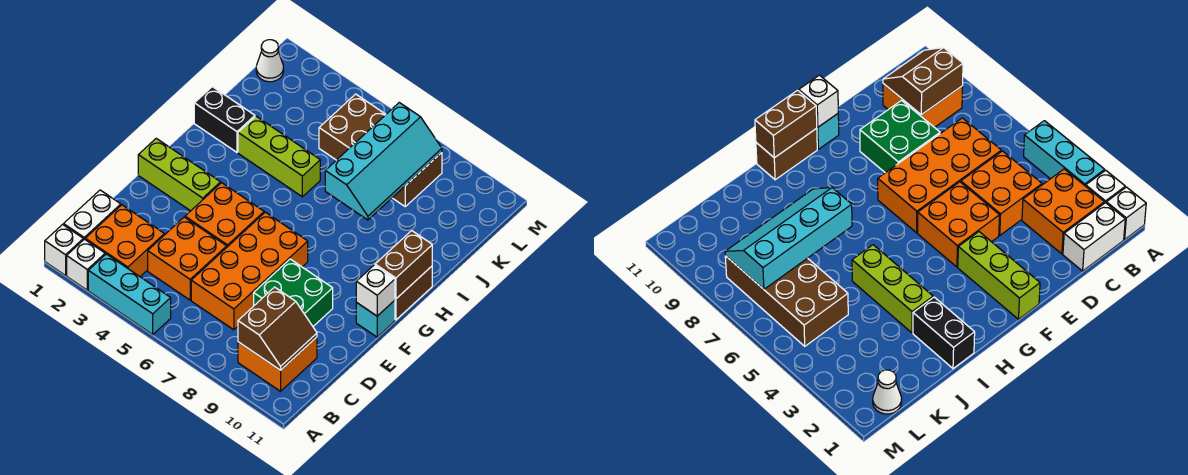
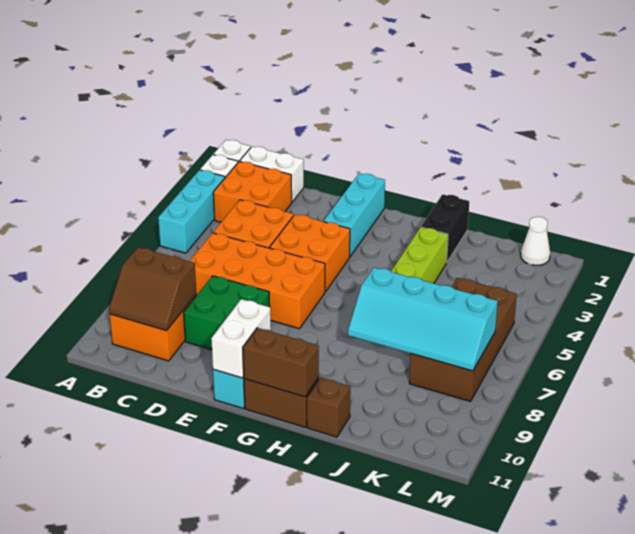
lime brick F1:F3 level 1 -> cyan brick F1:F3 level 1
white brick F11 level 2 -> white brick F10:F11 level 2
none -> brown brick I11 level 1

